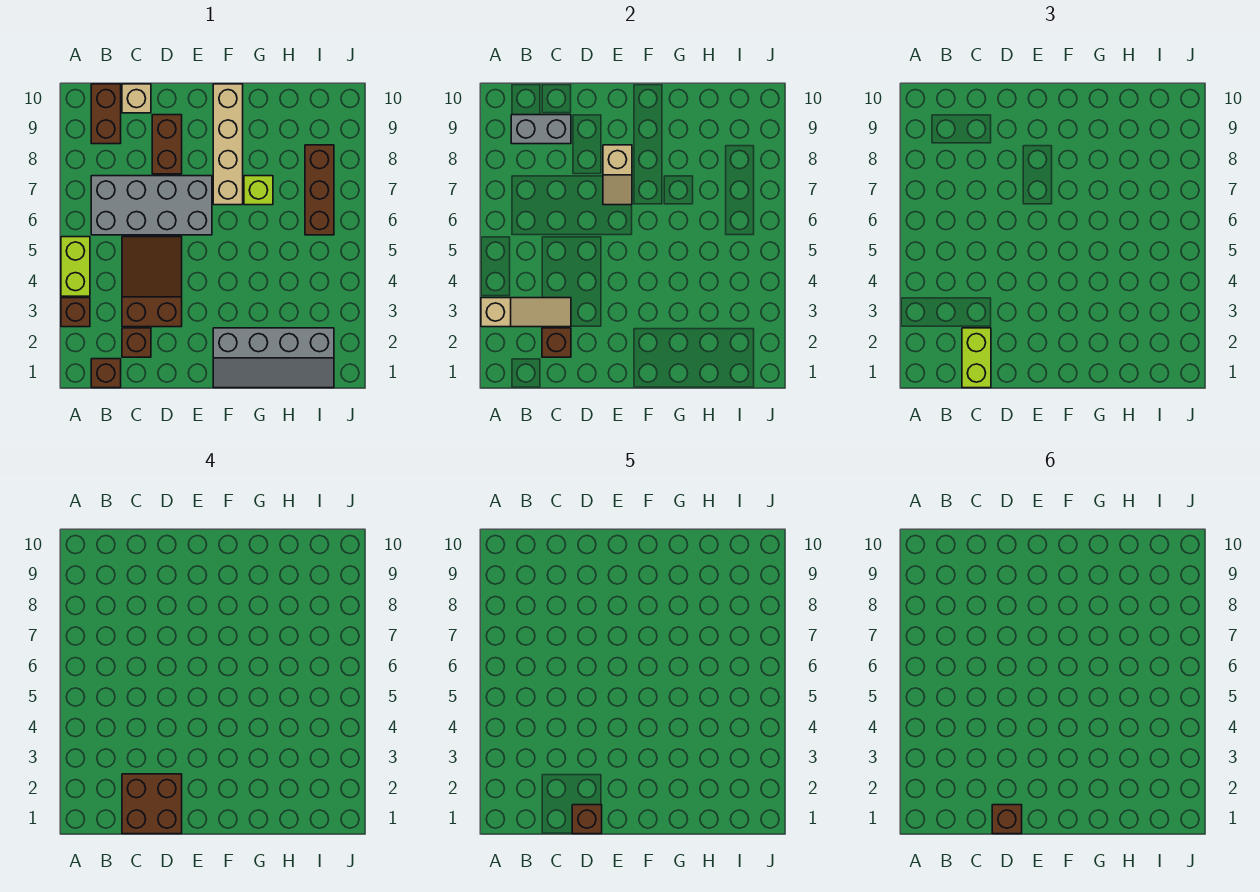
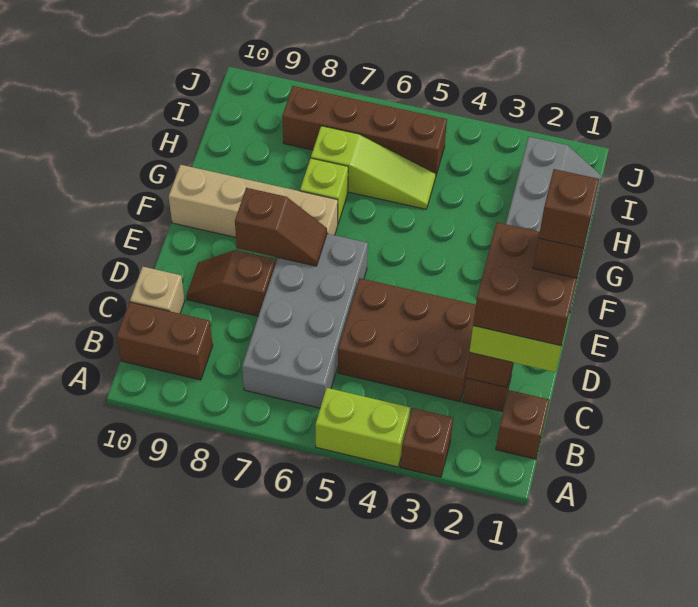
tan slope A3:C3 level 2 top A -> none
grey brick B9:C9 level 2 -> none
brown slope C3:D5 level 1 top 3 -> brown brick C3:D5 level 1
brown brick D8:D9 level 1 -> brown slope D8:D9 level 1 top 8
tan slope E7:E8 level 2 top 8 -> brown slope E7:E8 level 2 top 8
none -> lime slope H5:H7 level 1 top 7
brown brick I6:I8 level 1 -> brown brick I5:I8 level 1

